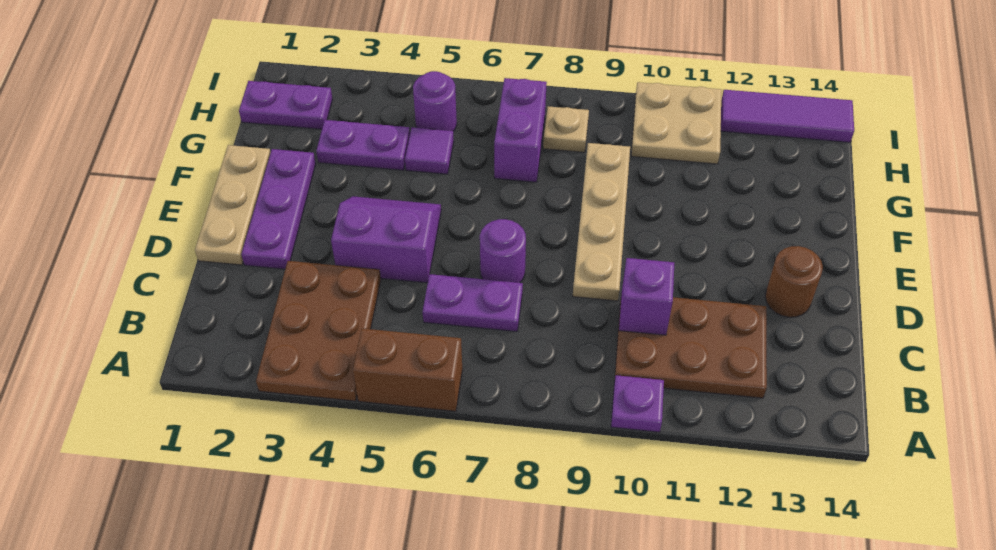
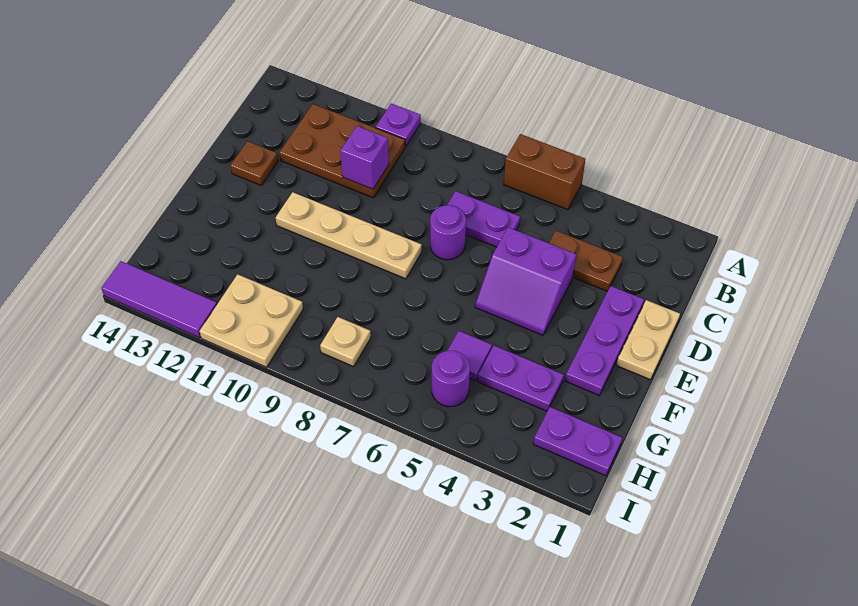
brown plate A3:C4 level 1 -> brown plate C3:C4 level 1
tan plate D1:F1 level 1 -> tan plate D1:E1 level 1
tan plate D9:G9 level 1 -> tan plate E8:E11 level 1
brown round brick D13 level 1 -> brown plate D13 level 1
purple brick G7:H7 level 1 -> none

